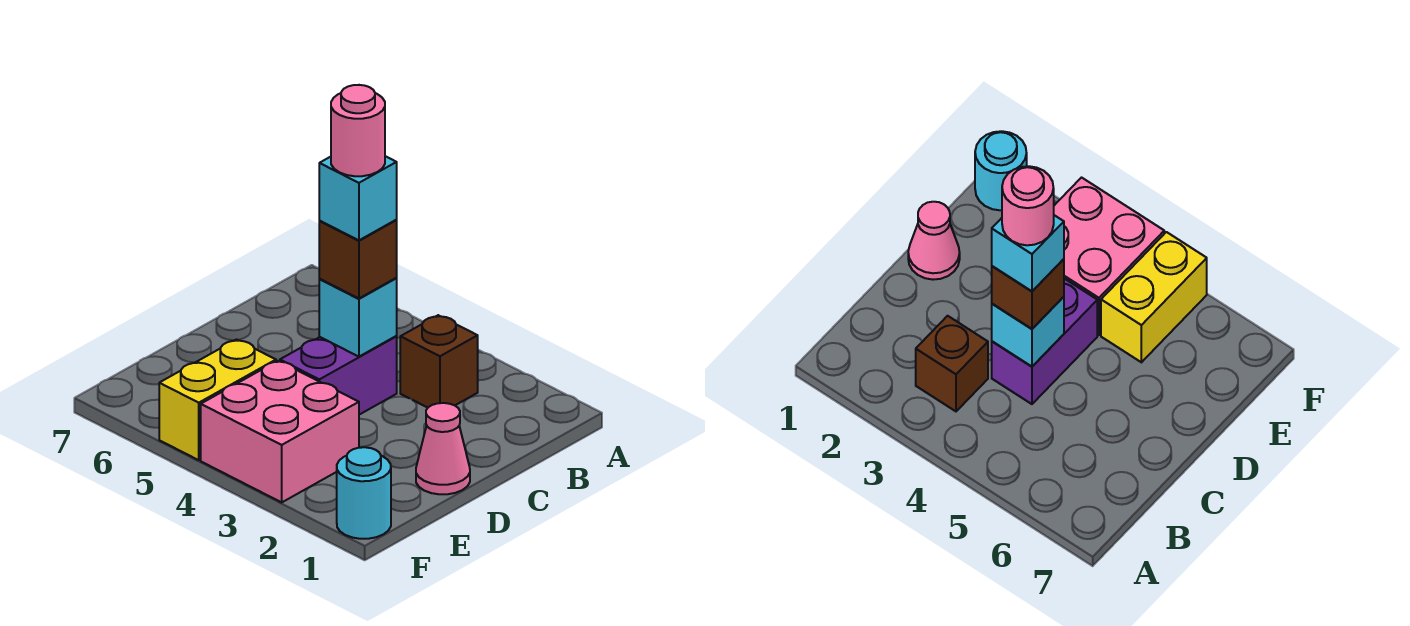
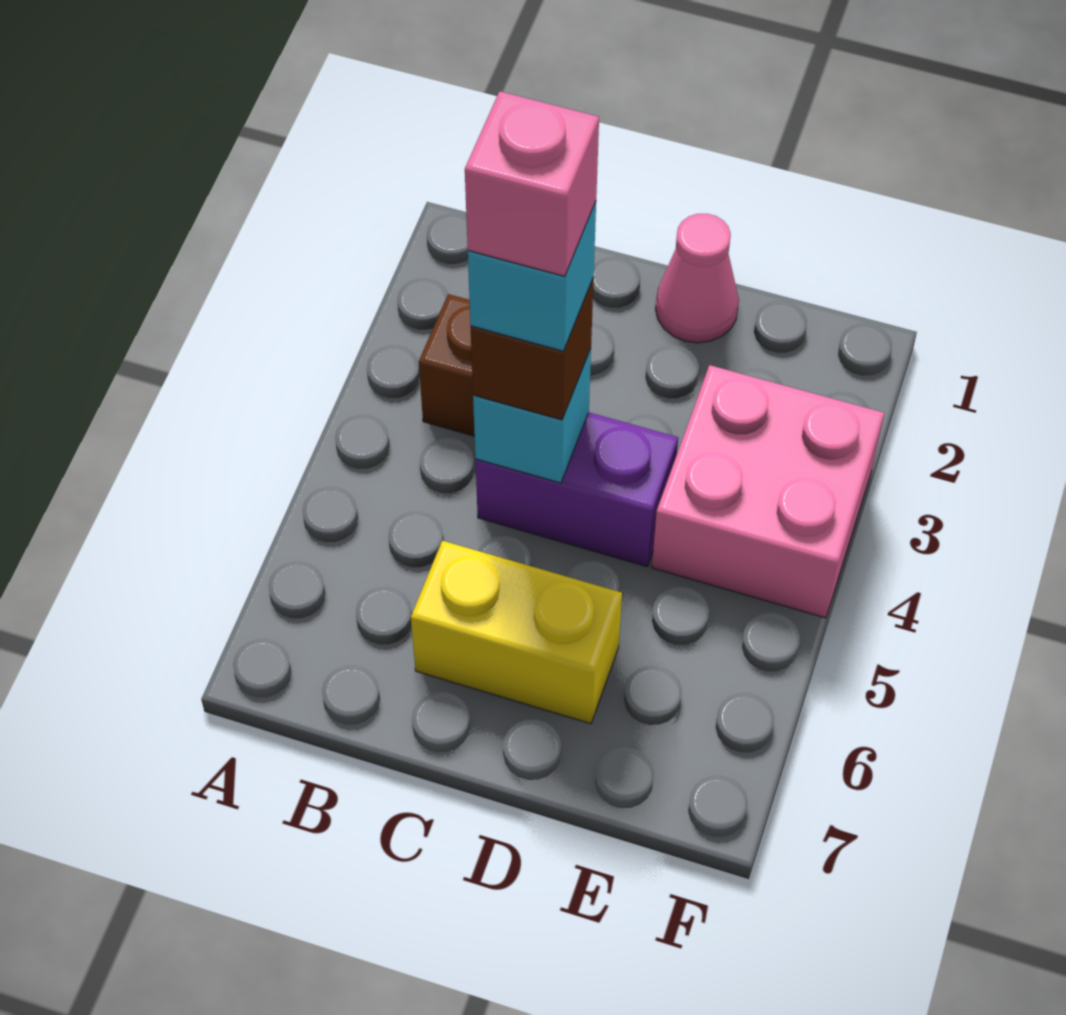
pink round brick C4 level 5 -> pink brick C4 level 5
yellow brick E5:F5 level 1 -> yellow brick C6:D6 level 1
cyan round brick F1 level 1 -> none

